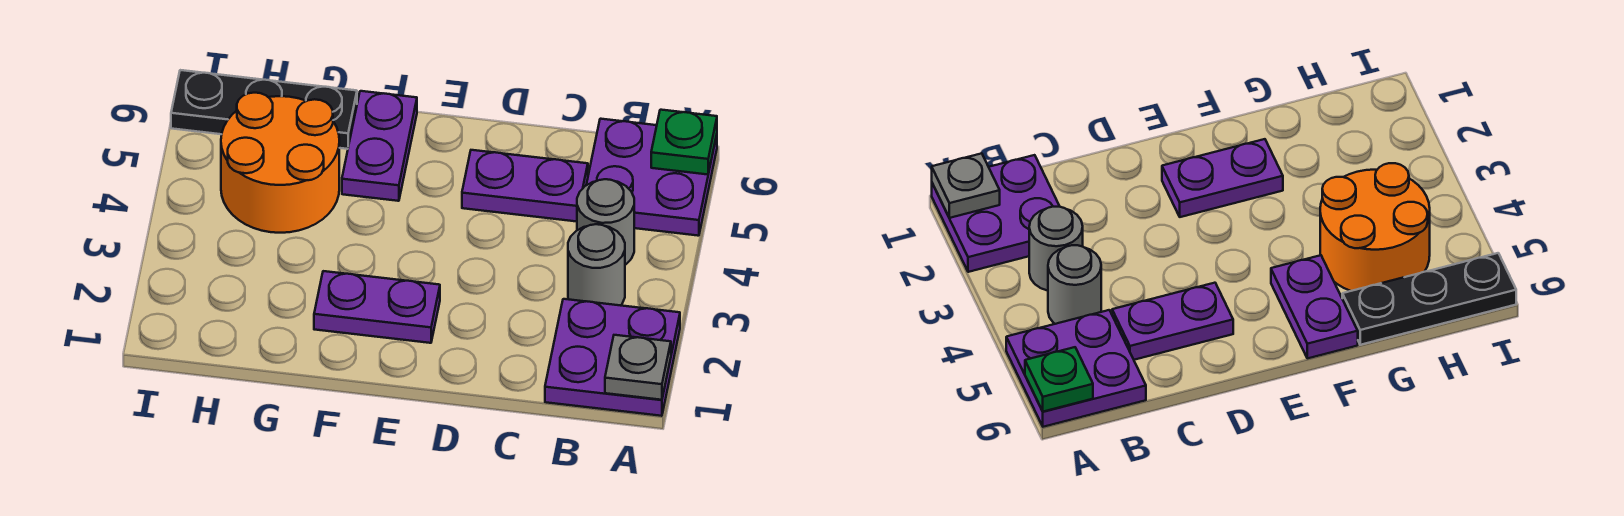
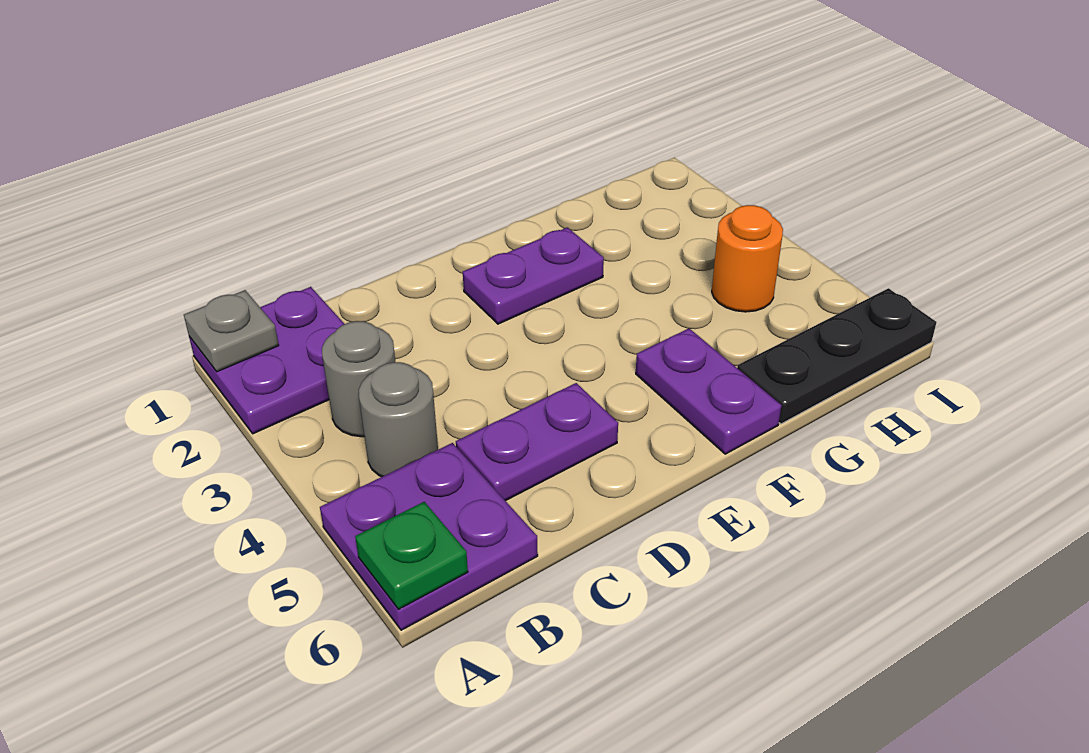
orange round brick G4:H5 level 1 -> orange round brick H4 level 1

